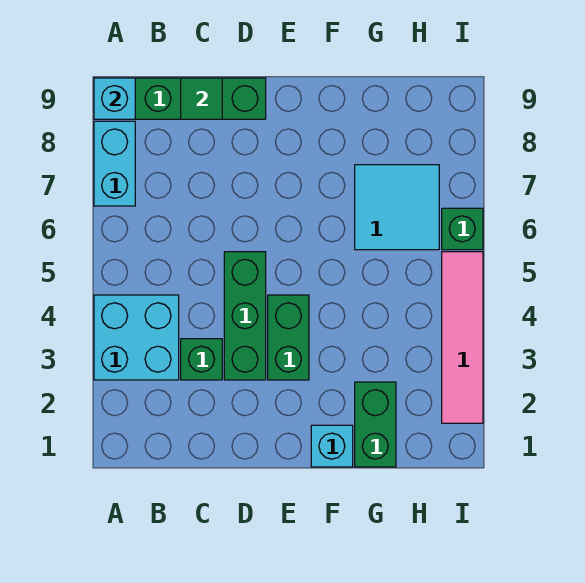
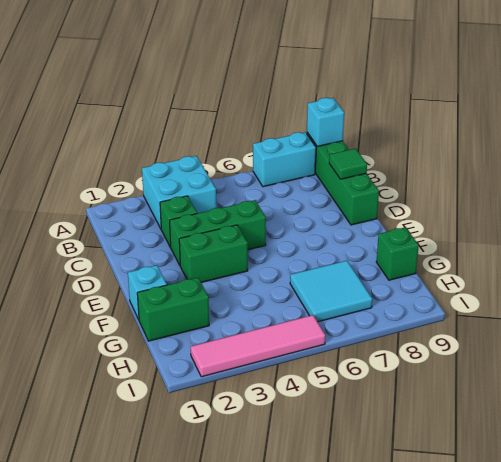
green brick I6 level 1 -> green brick G9 level 1

